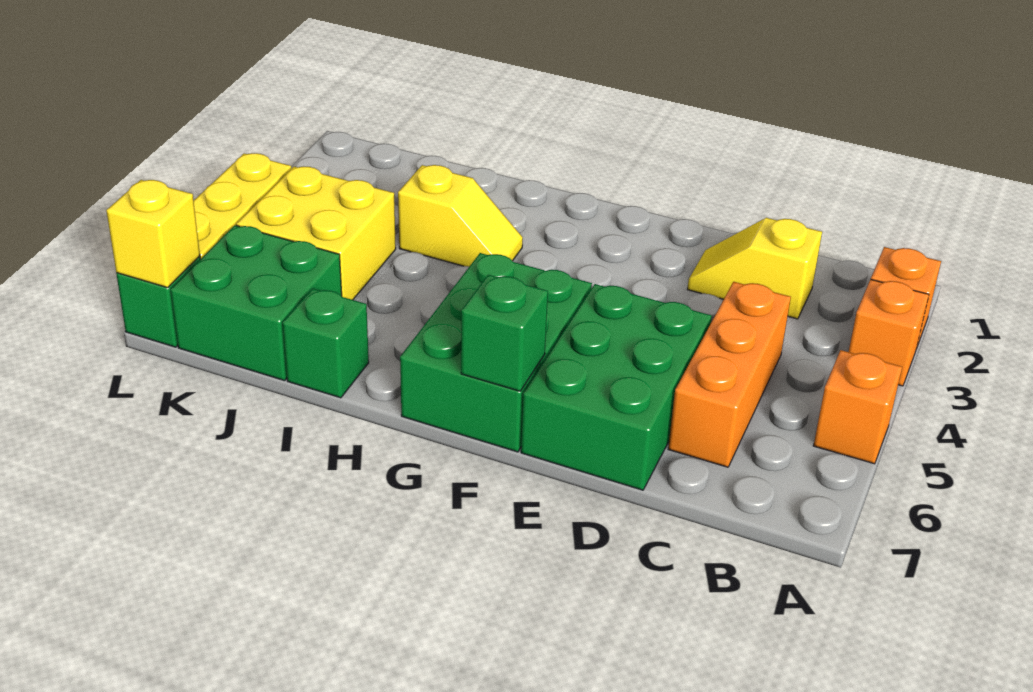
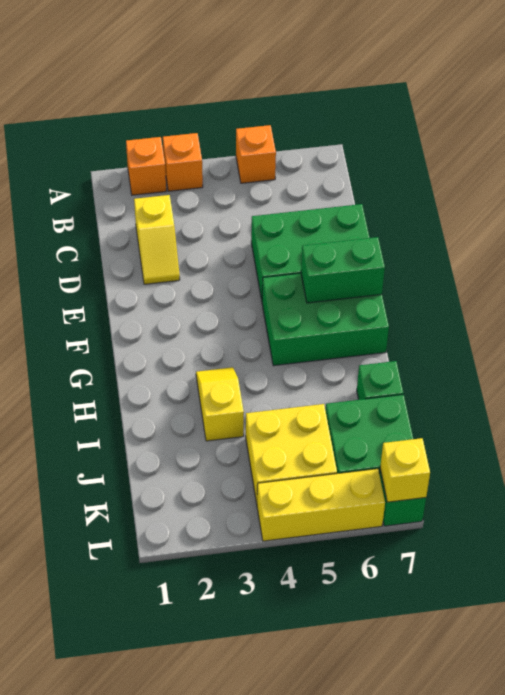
orange brick C4:C6 level 1 -> none
green brick F7 level 2 -> green brick F6:F7 level 2

